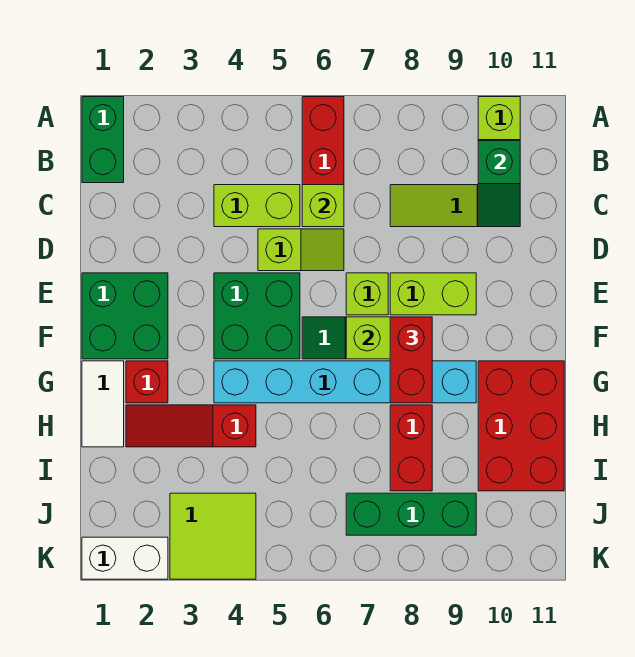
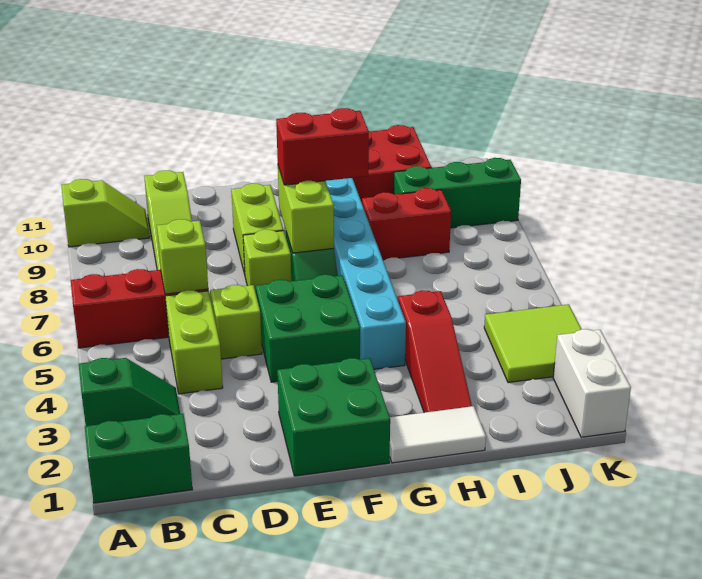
green slope B10:C10 level 2 top B -> green slope A3:B3 level 1 top A
red brick G2 level 1 -> none
green brick J7:J9 level 1 -> green brick I9:K9 level 1

